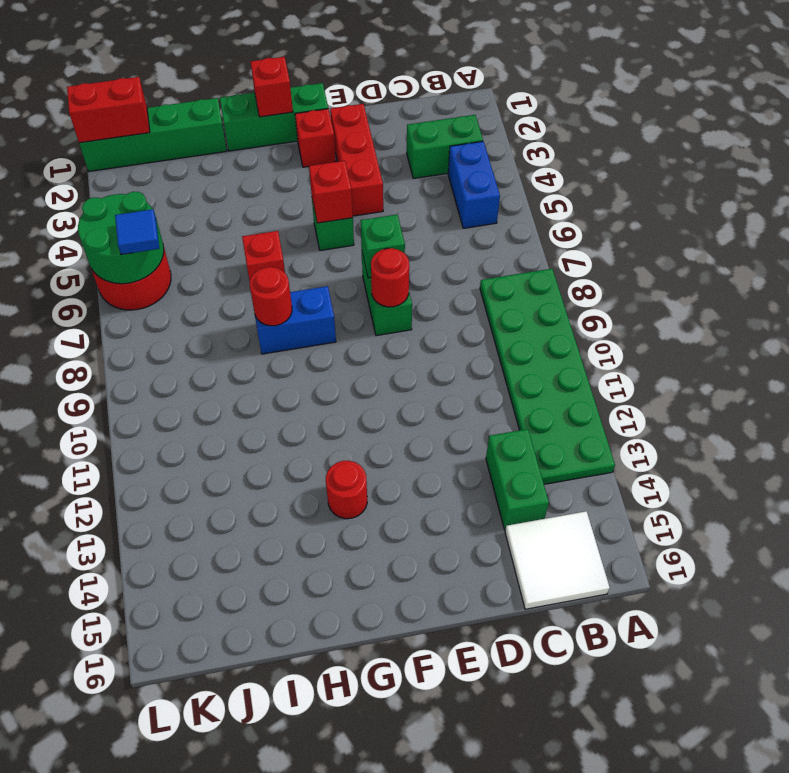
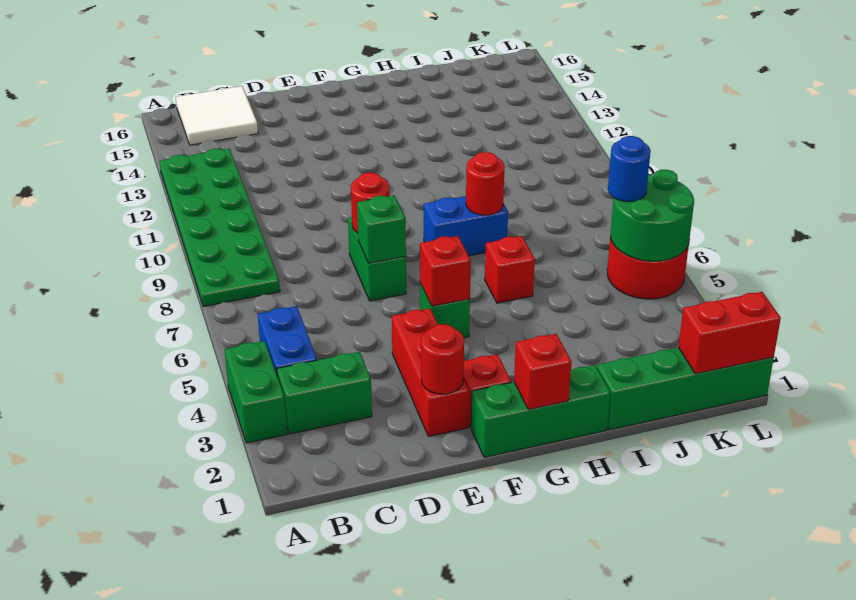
green brick C13:C14 level 1 -> green brick A3:A4 level 1
red round brick G13 level 1 -> red round brick E2 level 2
blue tile K6 level 3 -> blue round brick K6 level 3

